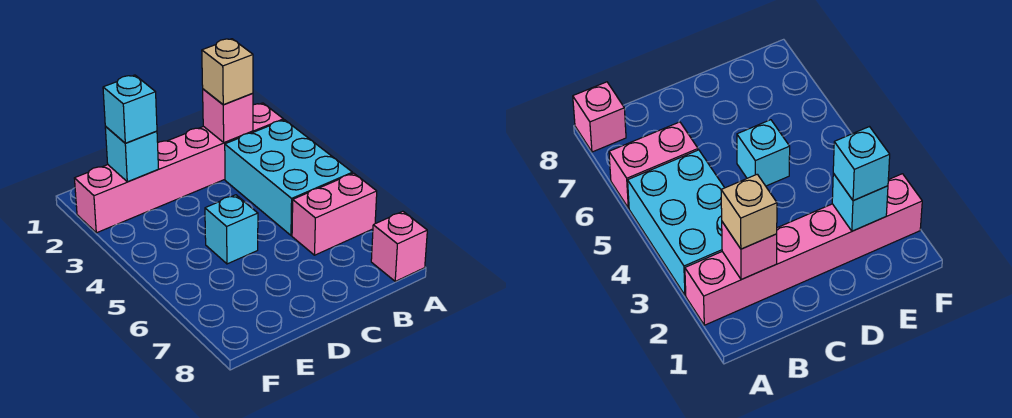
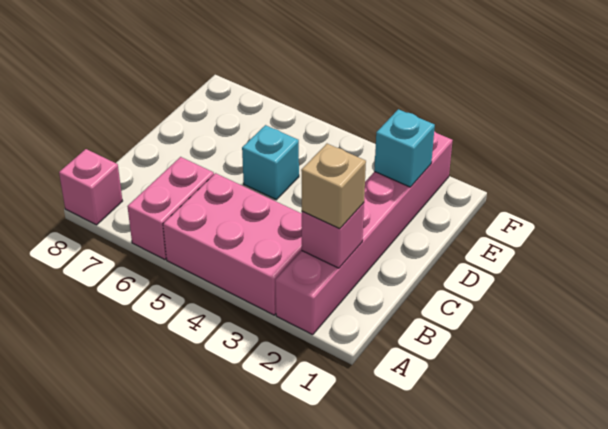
cyan brick A3:B5 level 1 -> pink brick A3:B5 level 1
cyan brick E2 level 3 -> none

